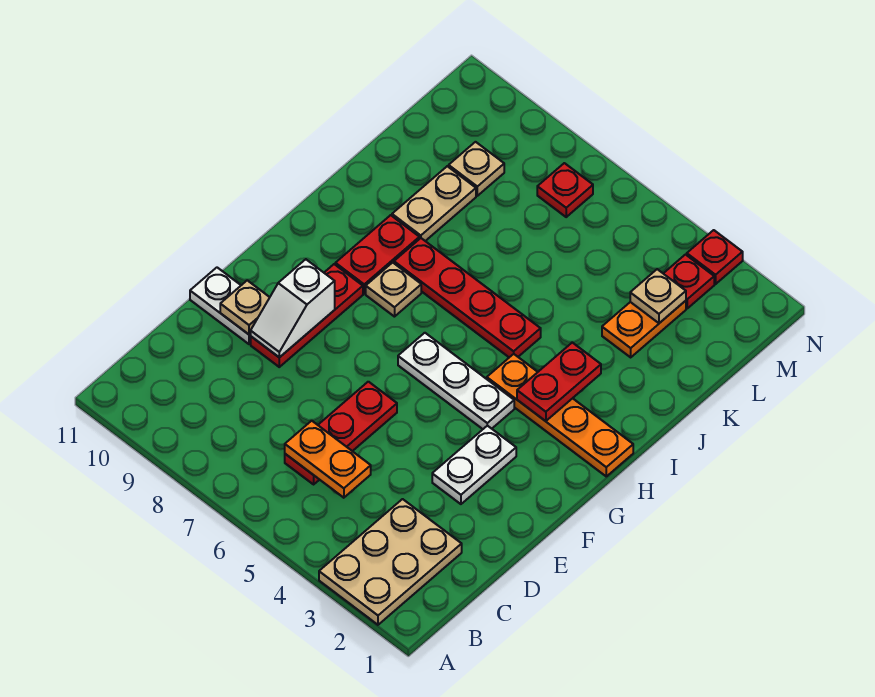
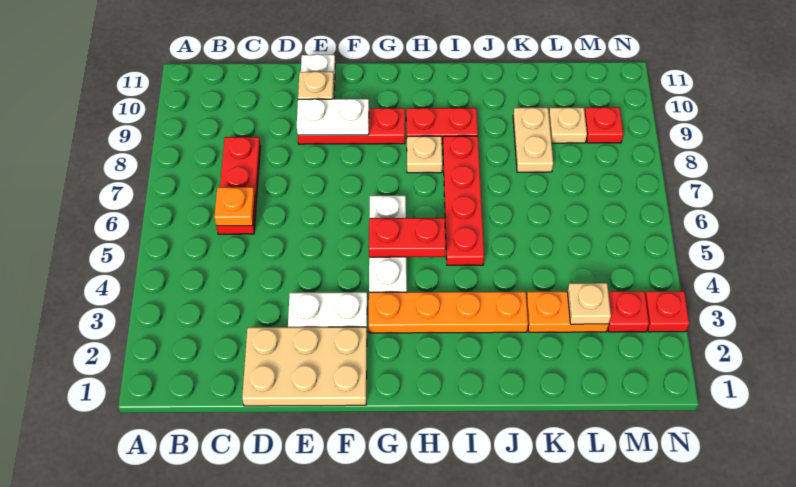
tan plate A2:C3 level 1 -> tan plate D1:F2 level 1
orange plate C5:C6 level 2 -> orange plate C6 level 2
red plate C6:E6 level 1 -> red plate C6:C8 level 1
white slope E9:F9 level 2 top F -> white plate E9:F9 level 2
orange plate H1:H4 level 1 -> orange plate G3:J3 level 1
red plate H3:I3 level 2 -> red plate G5:H5 level 2
tan plate J9:K9 level 1 -> tan plate K8:K9 level 1
red plate M7 level 1 -> red plate M9 level 1

